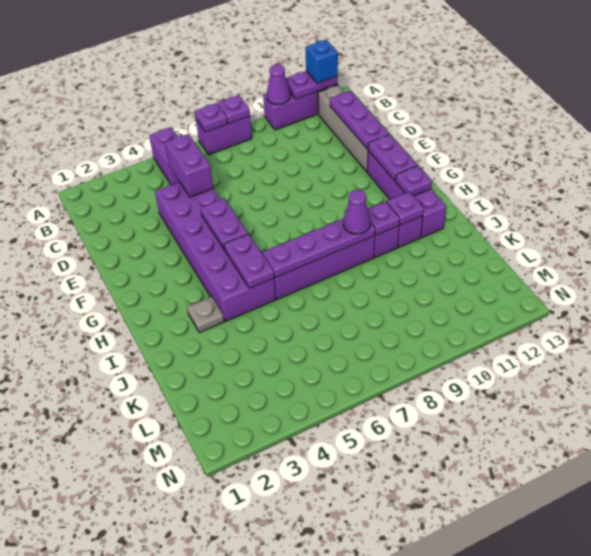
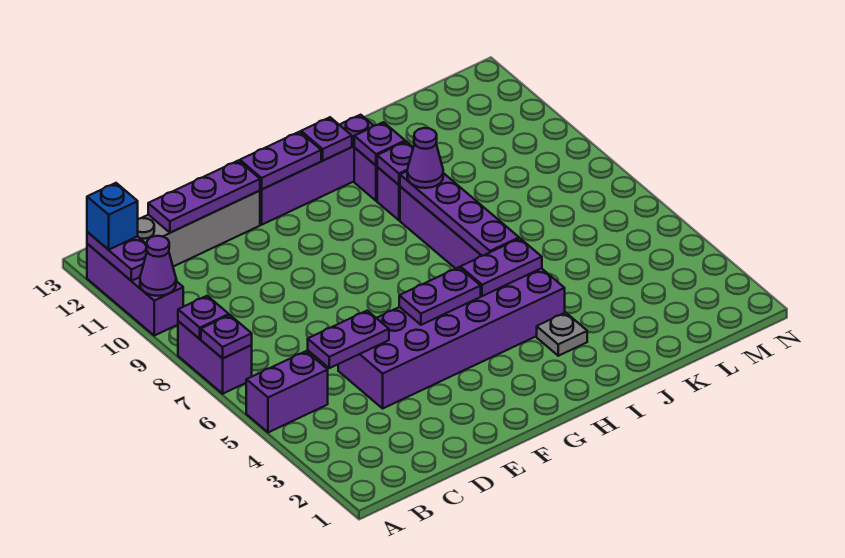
purple brick C5:D5 level 2 -> purple plate C5:D5 level 2

